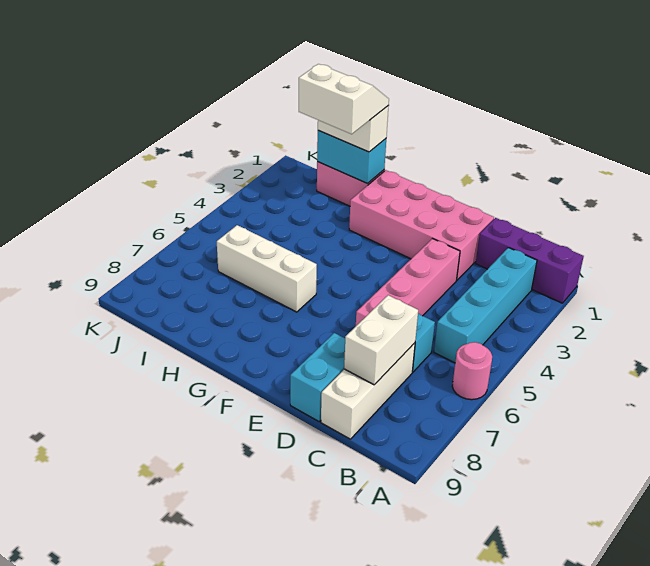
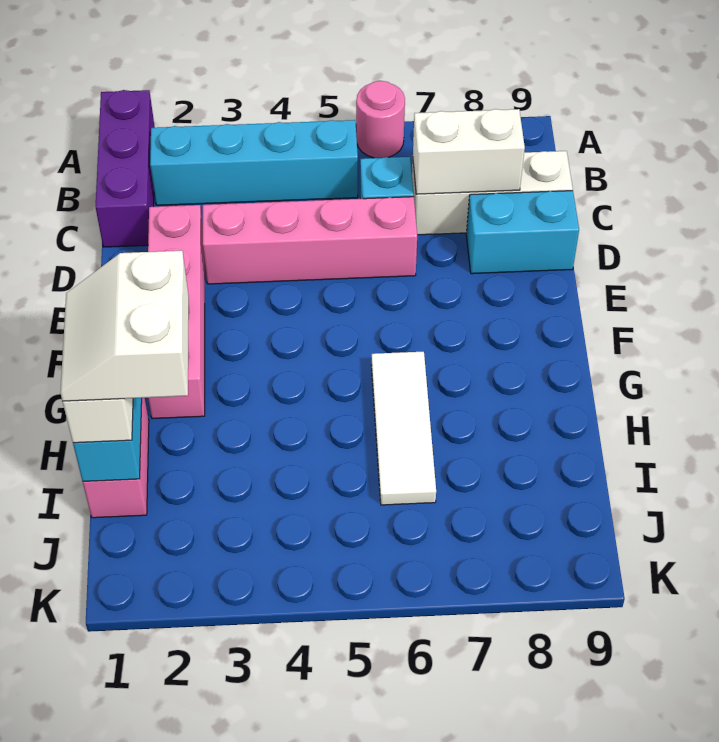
pink brick D1:G2 level 1 -> pink brick D2:G2 level 1
white brick G6:I6 level 1 -> white tile G6:I6 level 1

